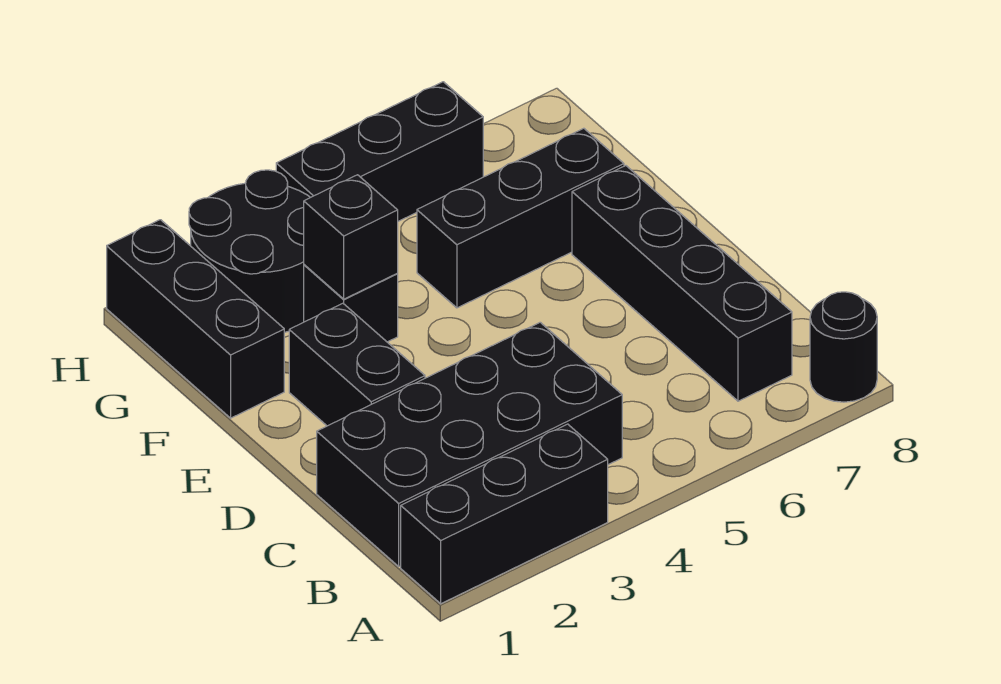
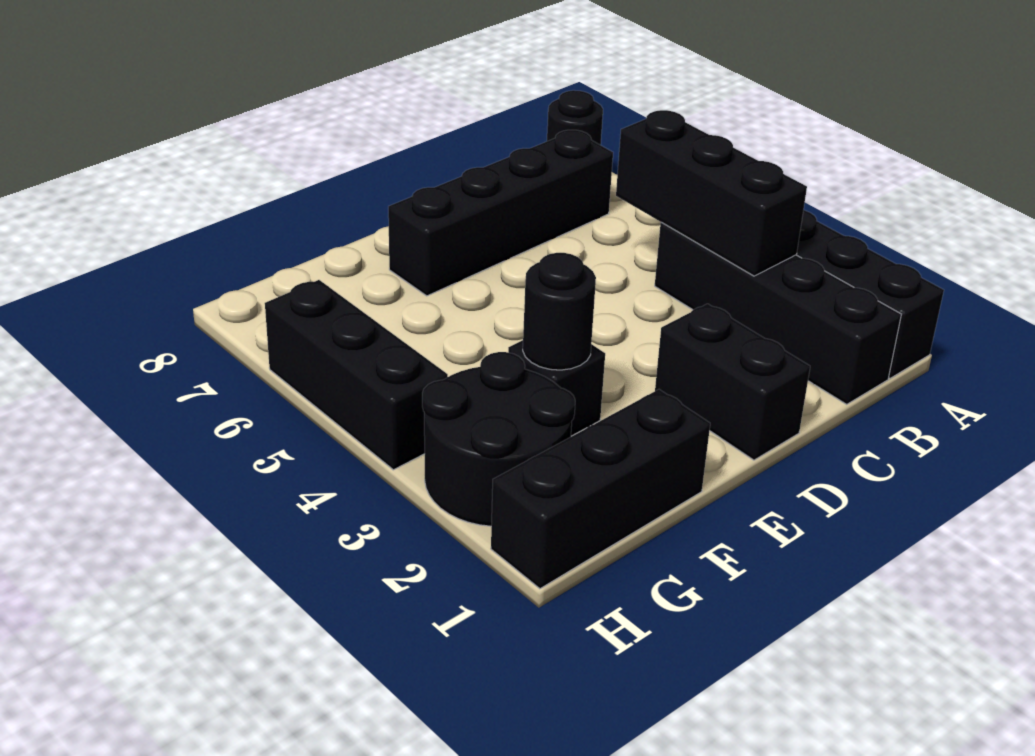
black brick B1:C4 level 1 -> black brick B1:B4 level 1
black brick D2:E2 level 1 -> black brick D1:D2 level 1
black brick F3 level 2 -> black round brick F3 level 2
black brick F5:F7 level 1 -> black brick B3:B5 level 2

